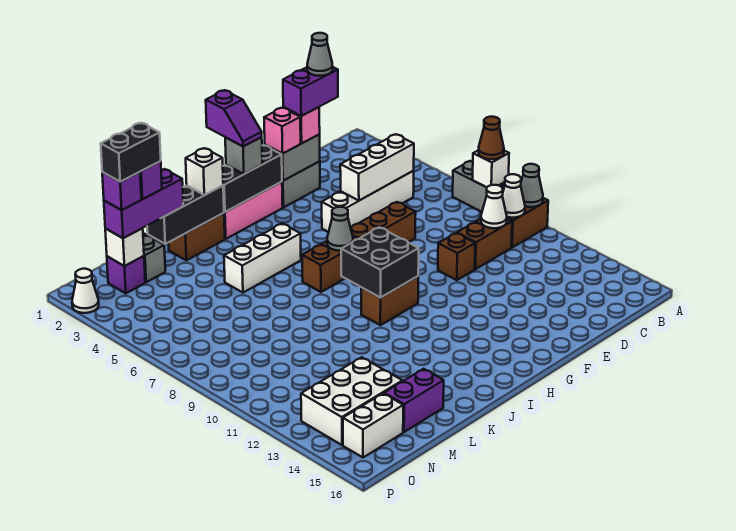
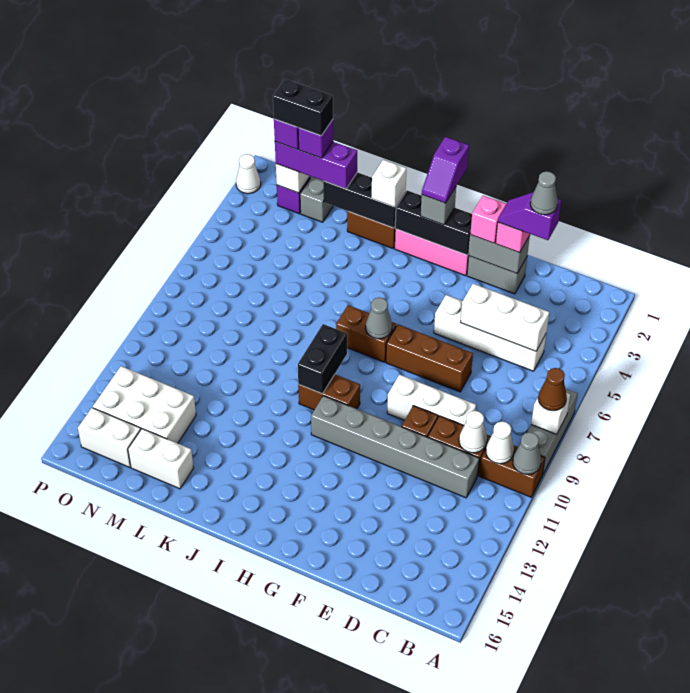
none -> grey brick C11:H11 level 1
purple brick D2:E2 level 4 -> purple slope D2:E2 level 4 top D
black brick H9:I10 level 2 -> black brick I9:I10 level 2
white brick I5:K5 level 1 -> white brick D9:F9 level 1
purple brick L15:M15 level 1 -> white brick L15:M15 level 1

